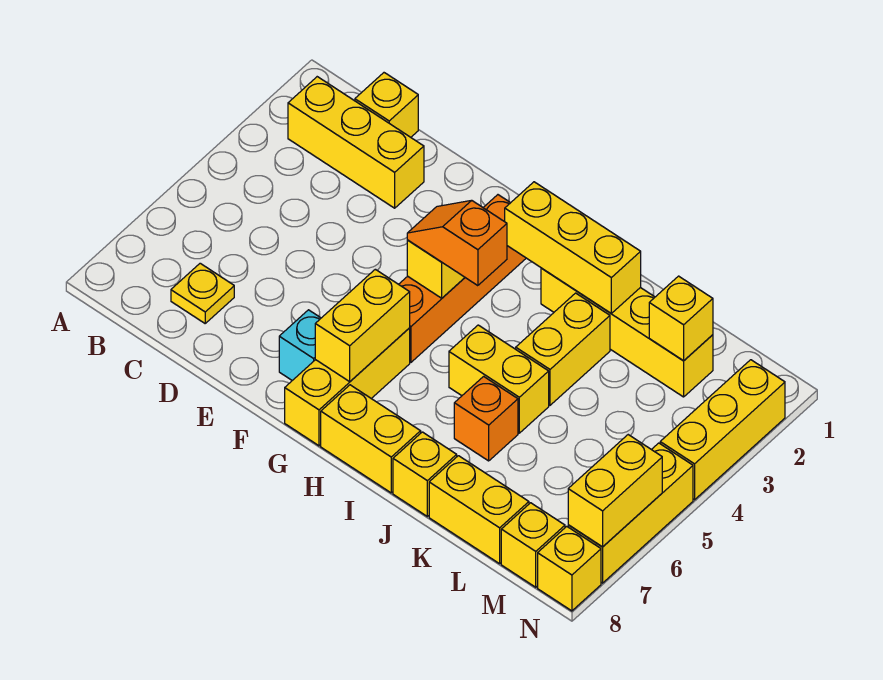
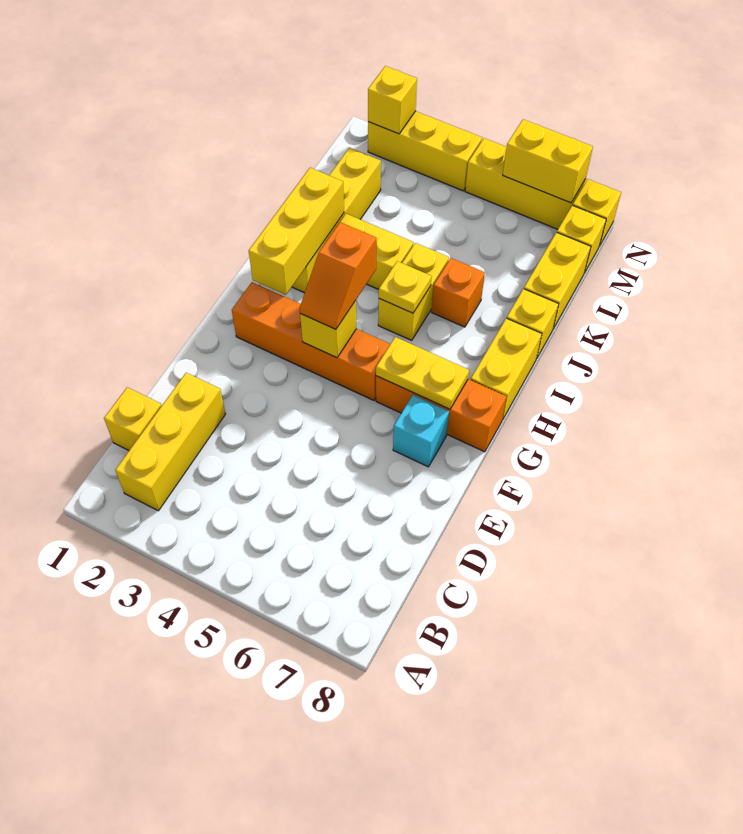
yellow plate C7 level 1 -> yellow plate I5 level 2
yellow brick G6:G8 level 1 -> orange brick G6:G8 level 1
yellow brick G6:G7 level 2 -> yellow plate G6:G7 level 2
yellow brick L2 level 2 -> yellow brick N2 level 2

